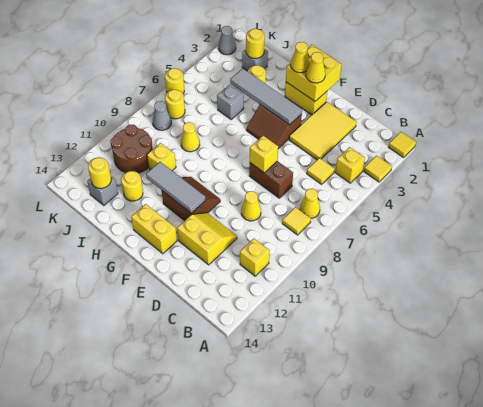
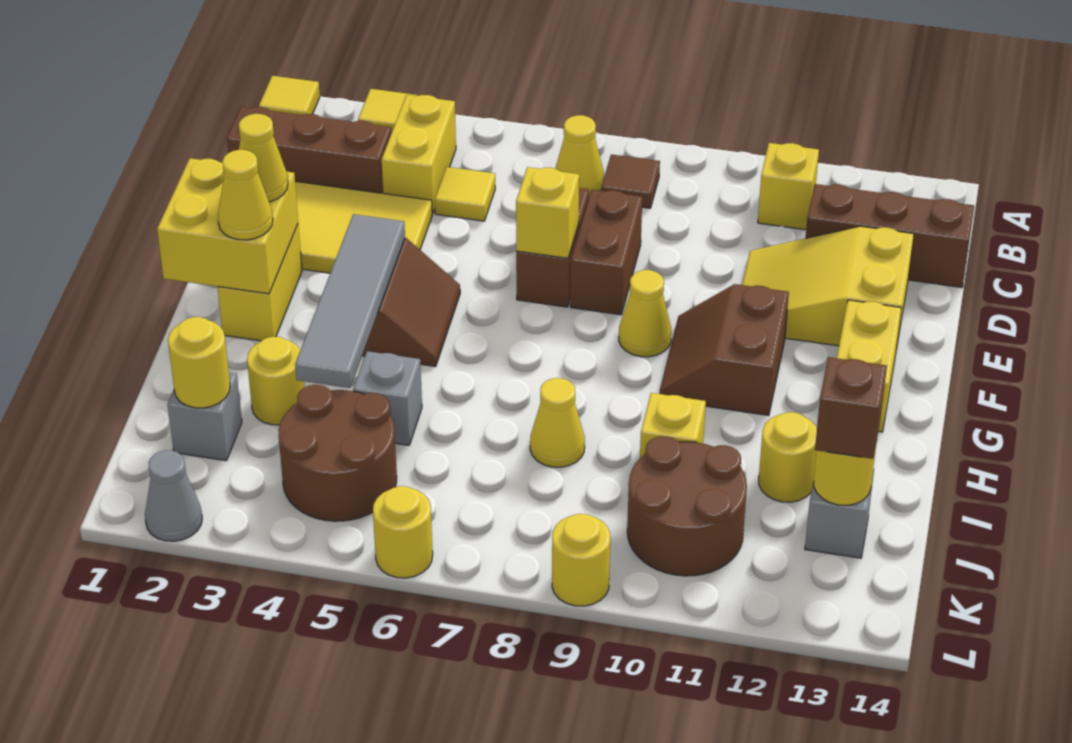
yellow brick B4 level 1 -> yellow brick B4:C4 level 1
yellow tile B8 level 1 -> brown tile B8 level 1
none -> brown brick C1:C3 level 1
none -> brown brick C12:C14 level 1
none -> brown brick D8:E8 level 1
yellow cone D9 level 1 -> yellow cone F9 level 1
yellow slope D11:E12 level 1 top 12 -> yellow slope D11:E13 level 1 top 13
grey tile F11:H11 level 2 -> none
none -> brown round brick J4:K5 level 1
none -> brown brick J13 level 3
yellow round brick K7 level 1 -> yellow round brick L9 level 1
grey cone K8 level 1 -> none

